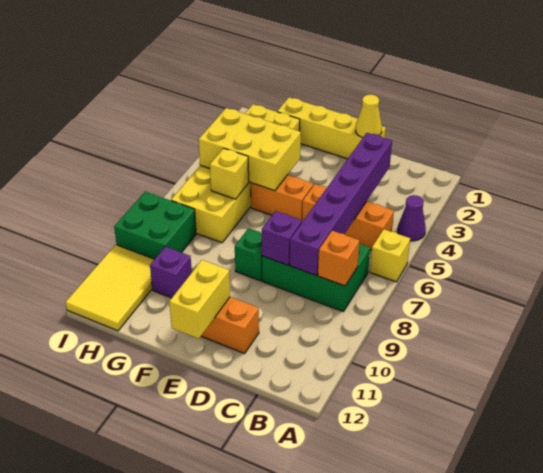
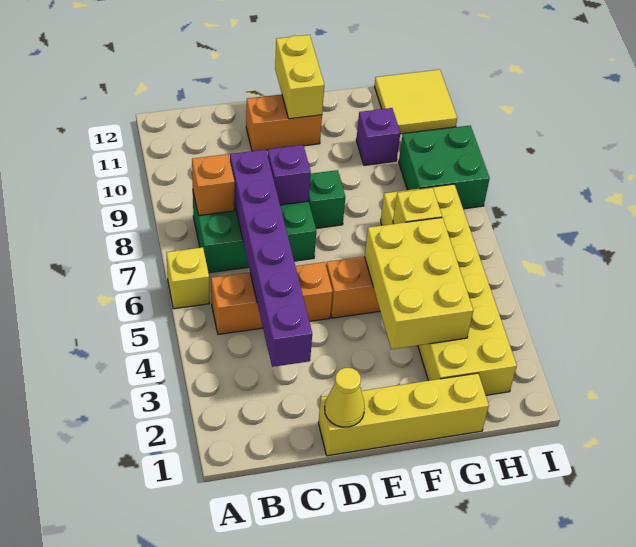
purple cone A4 level 1 -> none
yellow brick F4:H5 level 2 -> yellow brick F3:G5 level 2
yellow tile H10:I12 level 1 -> yellow tile H11:I12 level 1

